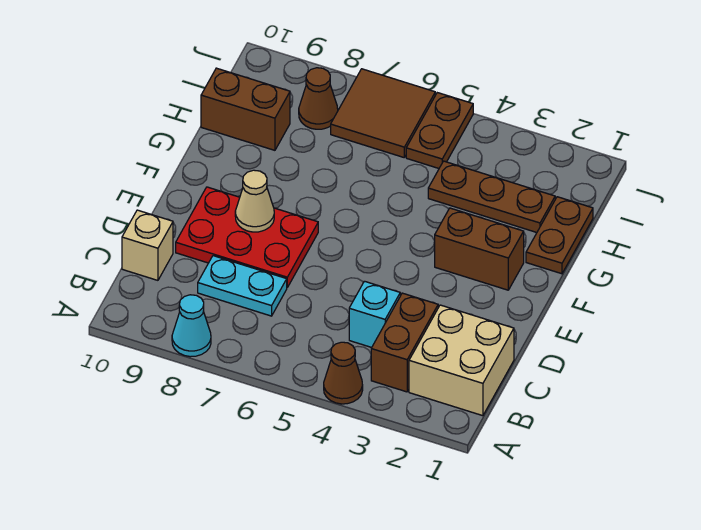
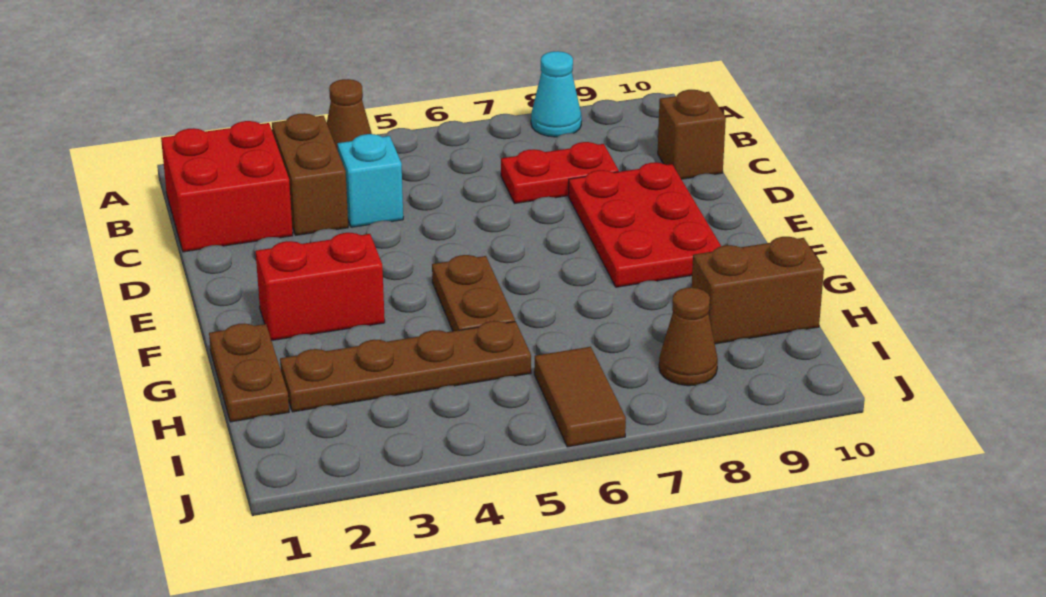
tan brick B1:C2 level 1 -> red brick B1:C2 level 1
cyan plate C7:C8 level 1 -> red plate C7:C8 level 1
tan brick C10 level 1 -> brown brick C10 level 1
red plate D7:E9 level 1 -> red plate D8:F9 level 1
tan cone E8 level 2 -> none
brown brick F2:F3 level 1 -> red brick F2:F3 level 1
brown plate H2:H4 level 1 -> brown plate H2:H5 level 1
brown plate I5:J5 level 1 -> brown plate F5:G5 level 1
brown tile I6:J7 level 1 -> brown tile I6:J6 level 1

